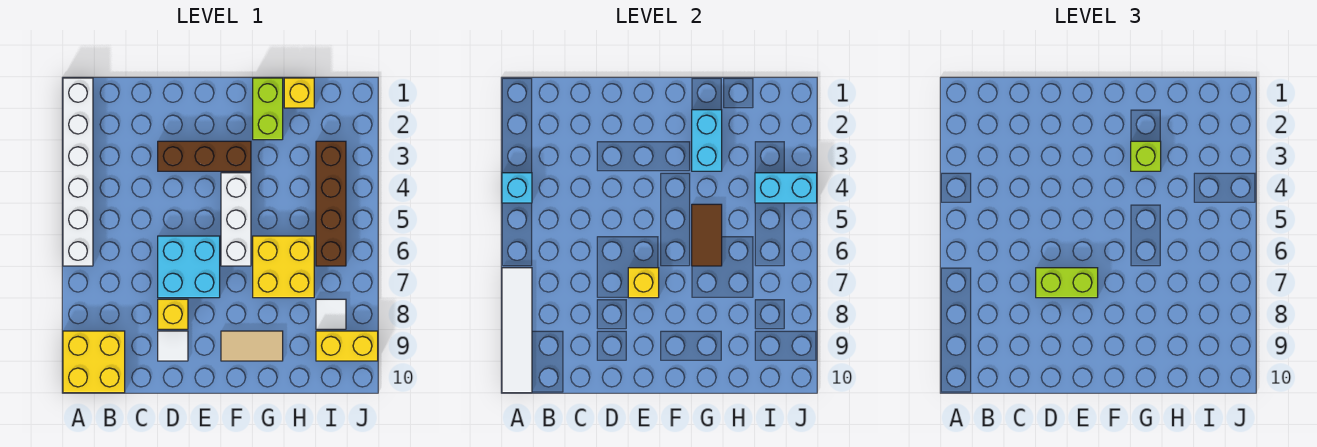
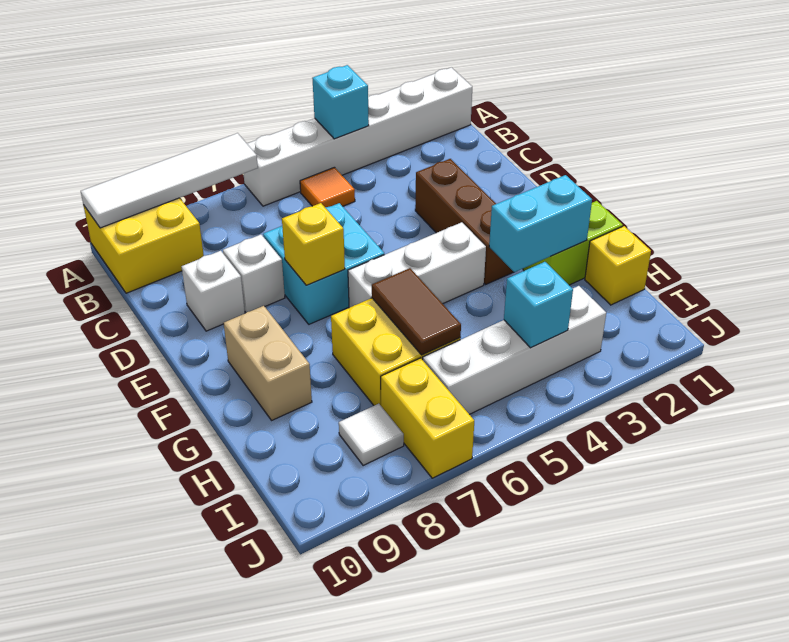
none -> orange tile B5 level 1
lime brick D7:E7 level 3 -> none
yellow brick D8 level 1 -> white brick D8 level 1
white tile D9 level 1 -> white brick D9 level 1
tan tile F9:G9 level 1 -> tan brick F9:G9 level 1
lime brick G3 level 3 -> none
brown tile G5:G6 level 2 -> brown tile G6:H6 level 2
brown brick I3:I6 level 1 -> white brick I3:I6 level 1
cyan brick I4:J4 level 2 -> cyan brick I4 level 2
yellow brick I9:J9 level 1 -> yellow brick I7:J7 level 1

